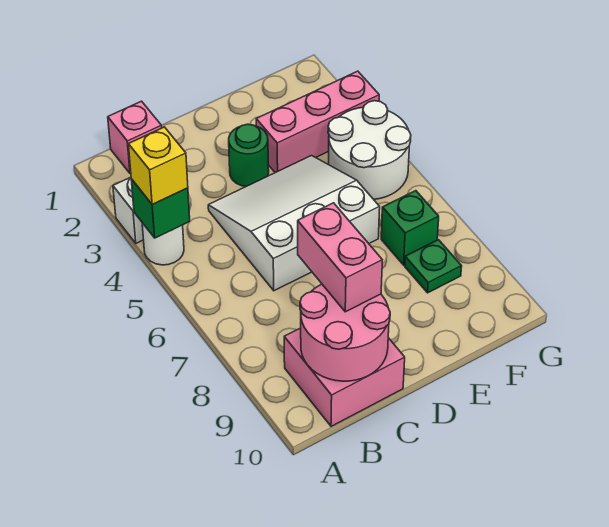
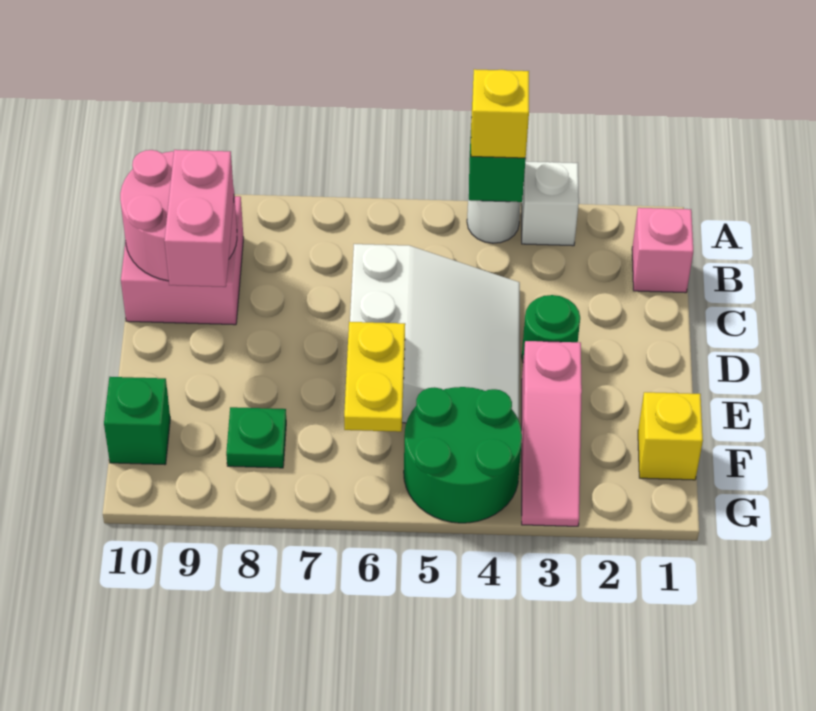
pink brick C8:C9 level 3 -> pink brick C9:D9 level 3
pink brick E3:G3 level 1 -> pink slope E3:G3 level 1 top E
none -> yellow plate E6:F6 level 2
none -> yellow brick F1 level 1
white round brick F4:G5 level 1 -> green round brick F4:G5 level 1
green brick F7 level 1 -> green brick F10 level 1

